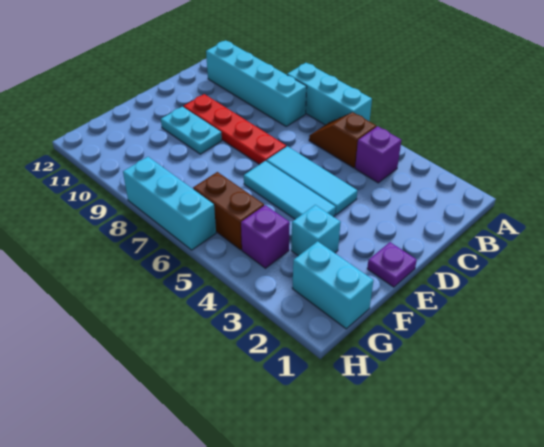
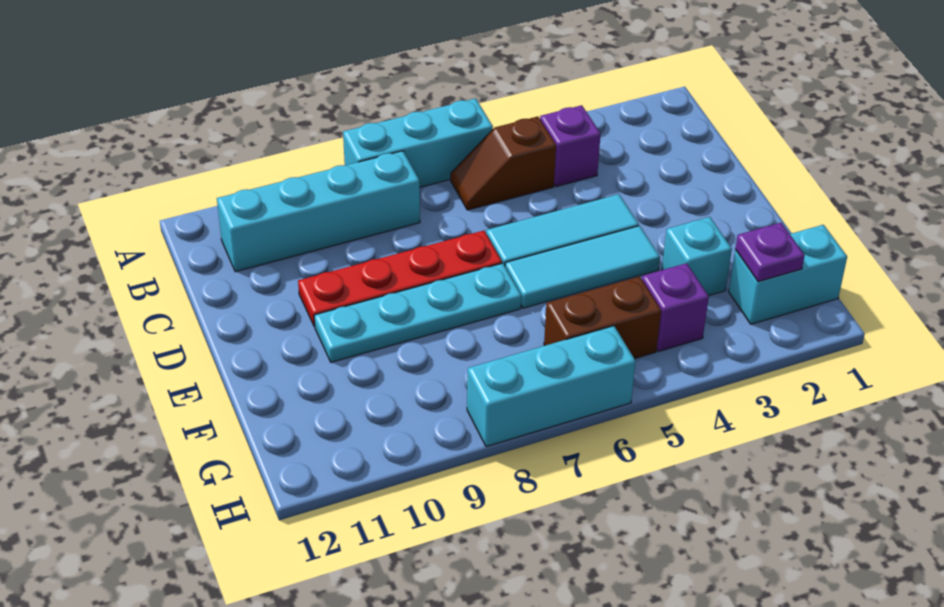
purple plate E1 level 1 -> purple plate G2 level 2
cyan plate E9:E10 level 1 -> cyan plate E7:E10 level 1

